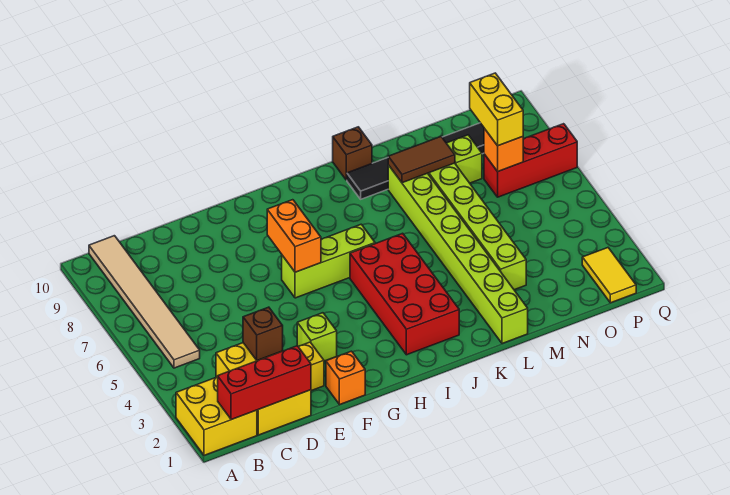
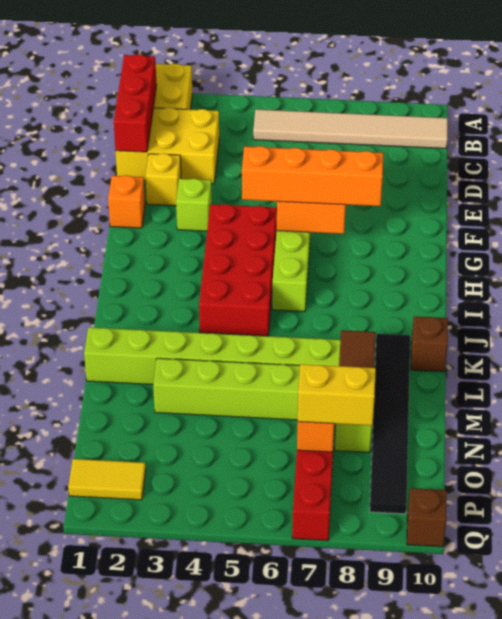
brown brick D3 level 2 -> brown brick Q10 level 1
none -> orange brick G5:G8 level 3
red brick I2:J5 level 1 -> red brick G4:J5 level 1

